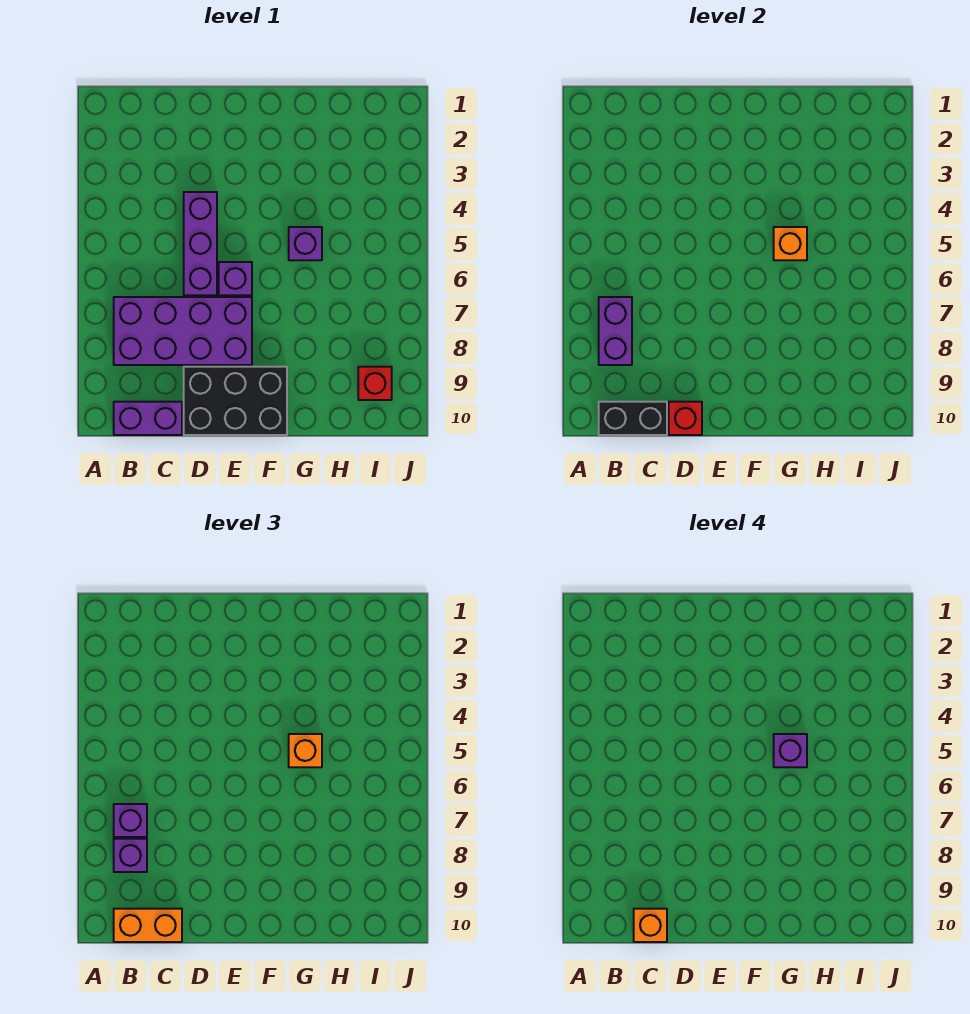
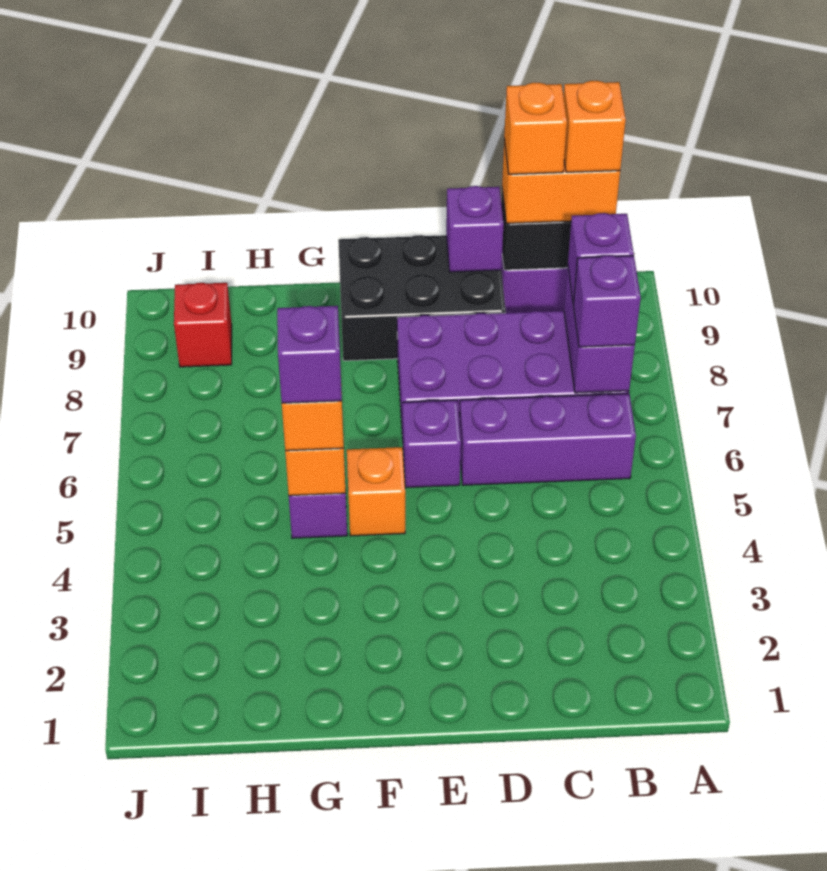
none -> orange brick B10 level 4
purple brick D4:D6 level 1 -> purple brick B6:D6 level 1
red brick D10 level 2 -> purple brick D10 level 2
none -> orange brick F5 level 1

